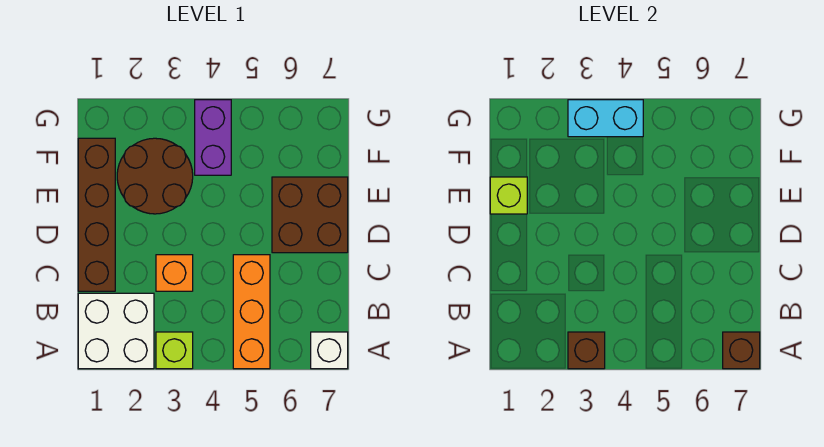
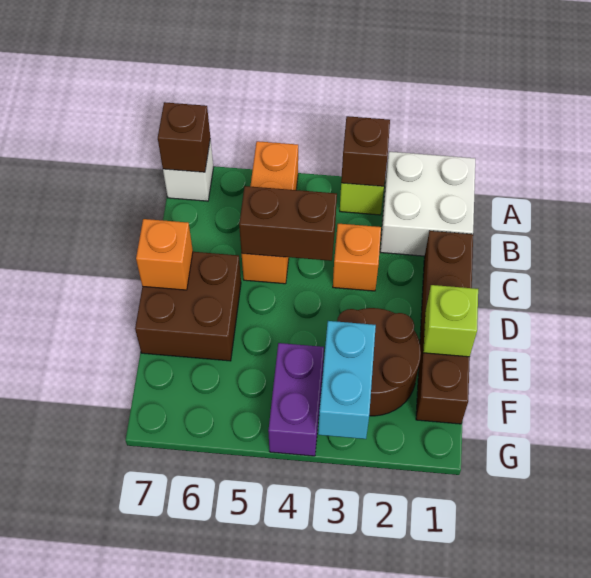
none -> brown brick C4:C5 level 2
none -> orange brick D7 level 2
cyan brick G3:G4 level 2 -> cyan brick F3:G3 level 2

